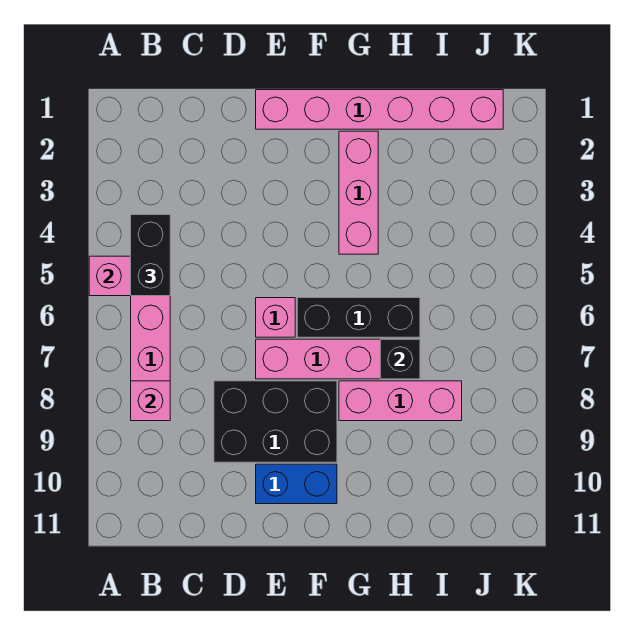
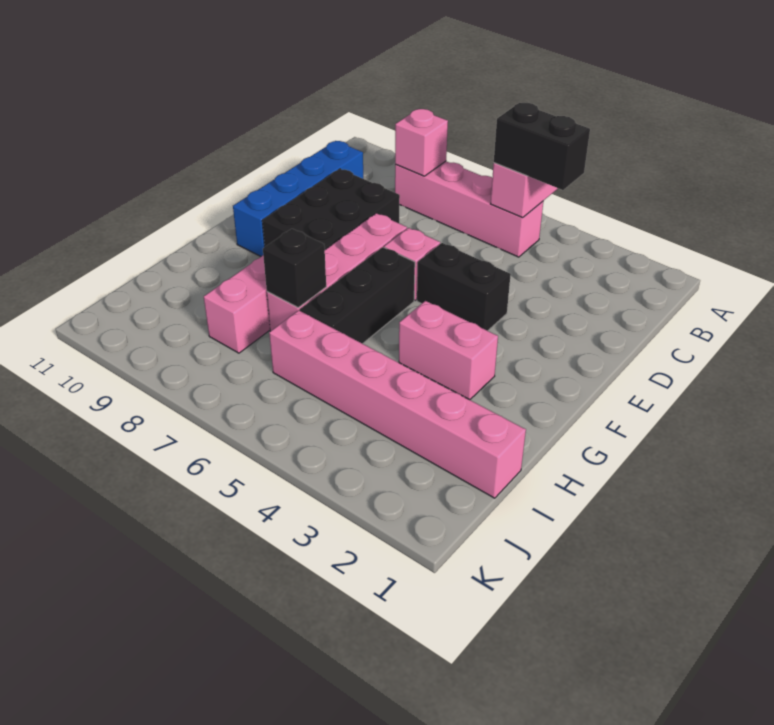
pink brick E1:J1 level 1 -> pink brick I1:I6 level 1
none -> black brick E4:E5 level 1
blue brick E10:F10 level 1 -> blue brick C10:F10 level 1
pink brick G2:G4 level 1 -> pink brick G3:G4 level 1

